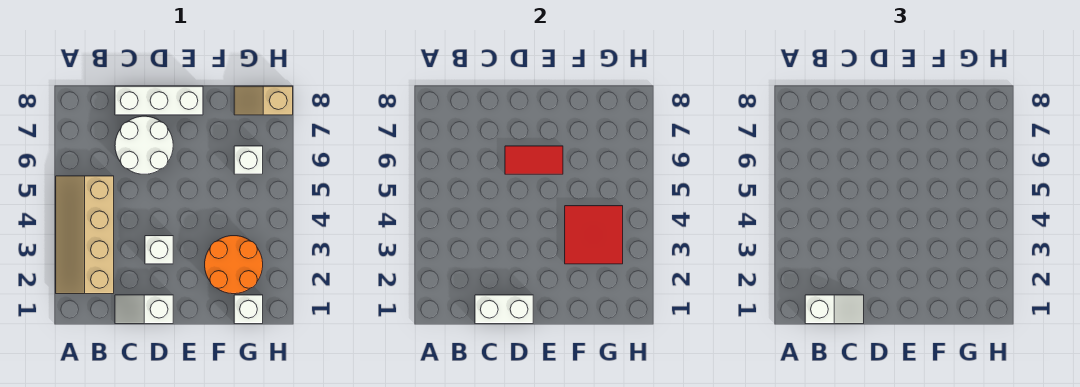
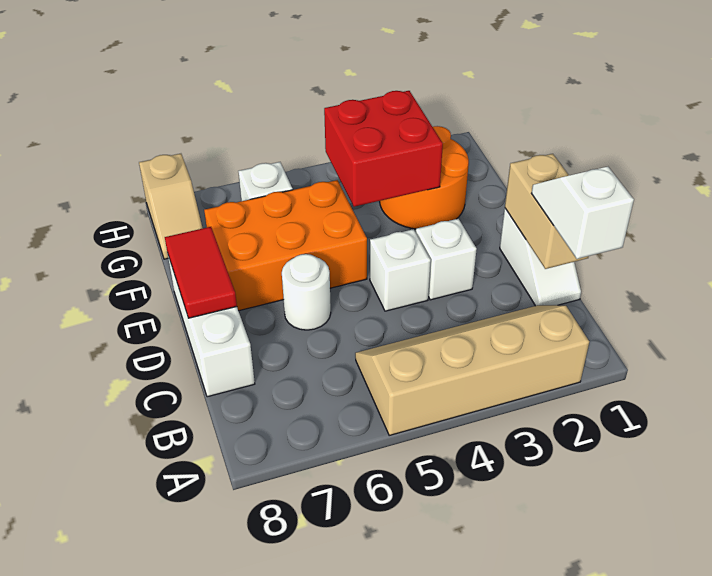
tan slope A2:B5 level 1 top B -> tan slope A2:B5 level 1 top A
white brick C1:D1 level 2 -> tan brick C1:D1 level 2
white round brick C6:D7 level 1 -> white round brick D6 level 1
red tile D6:E6 level 2 -> red tile D8:E8 level 2
none -> orange brick E5:F7 level 1
red tile F3:G4 level 2 -> red brick F3:G4 level 2
white brick G1 level 1 -> white brick D4 level 1

